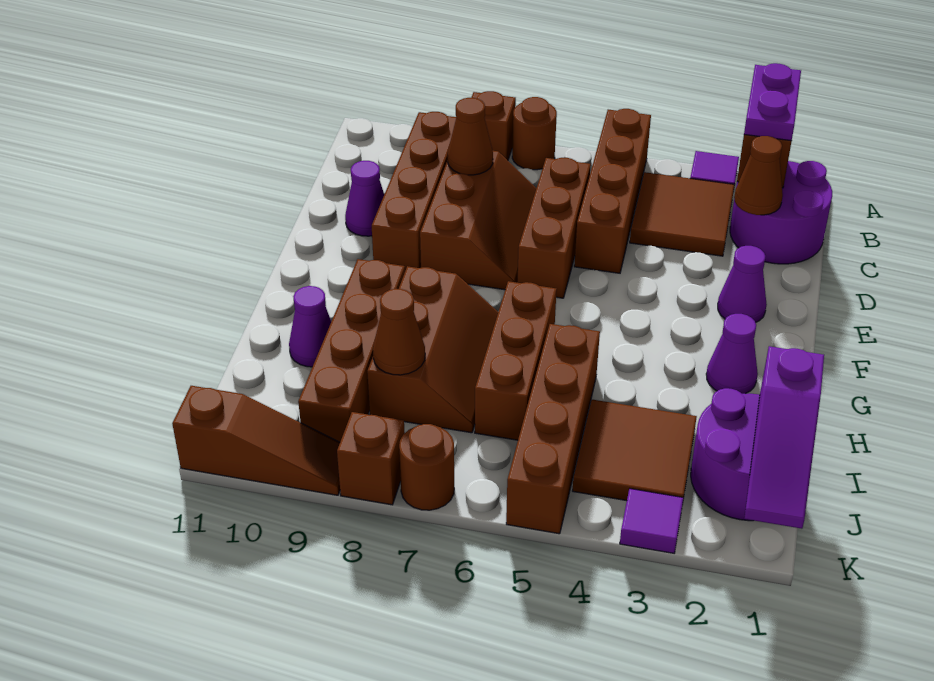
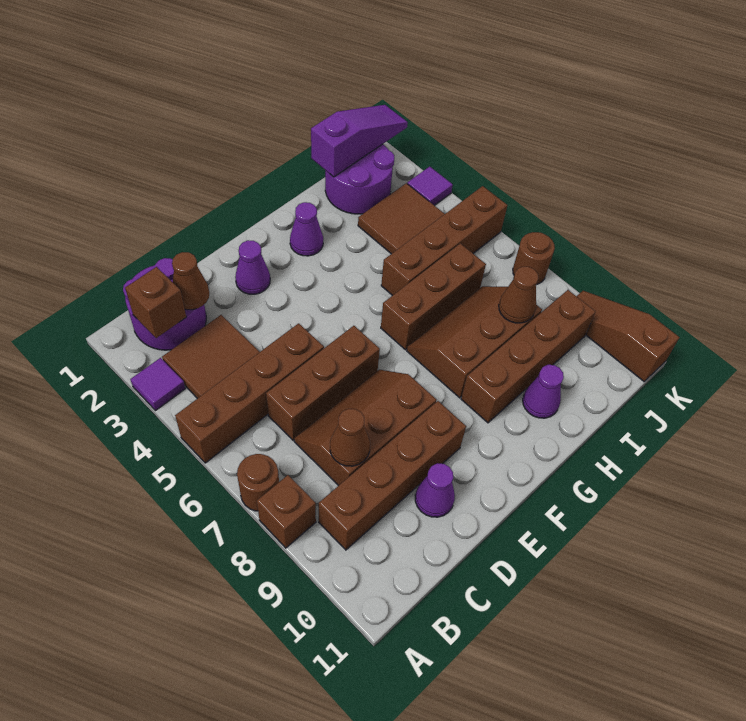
purple plate A2:B2 level 3 -> none
brown brick K8 level 1 -> none

